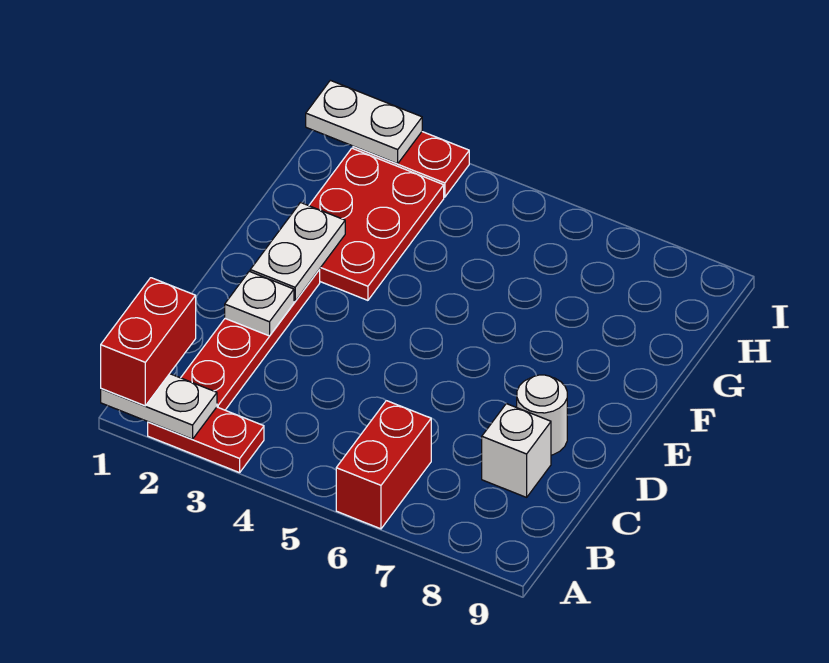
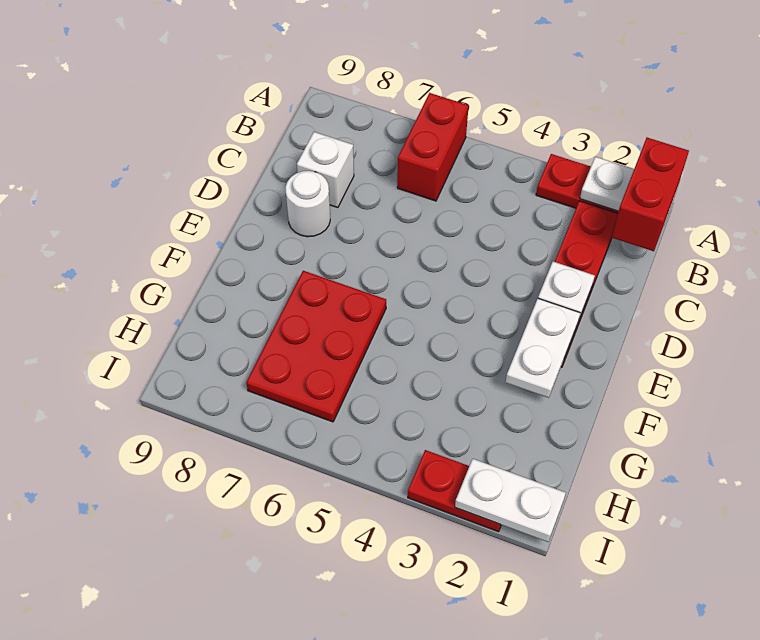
red plate F2:H3 level 1 -> red plate F6:H7 level 1

